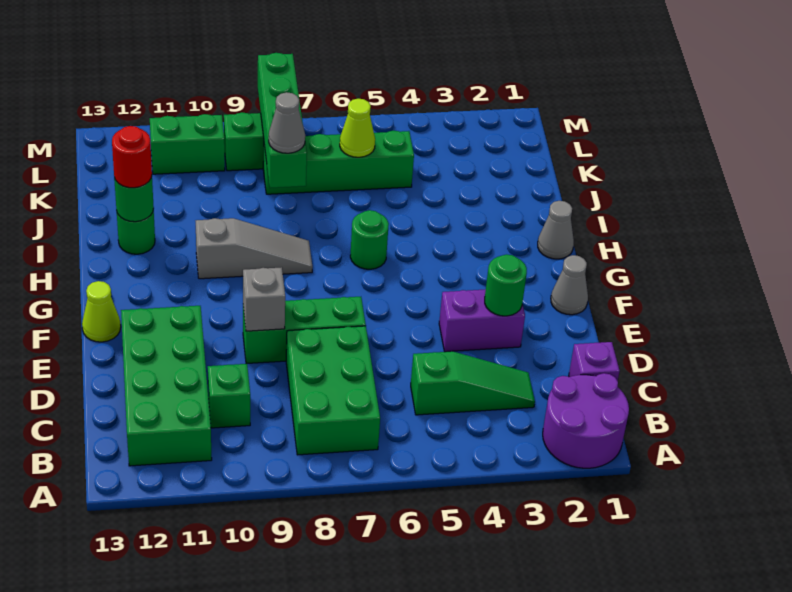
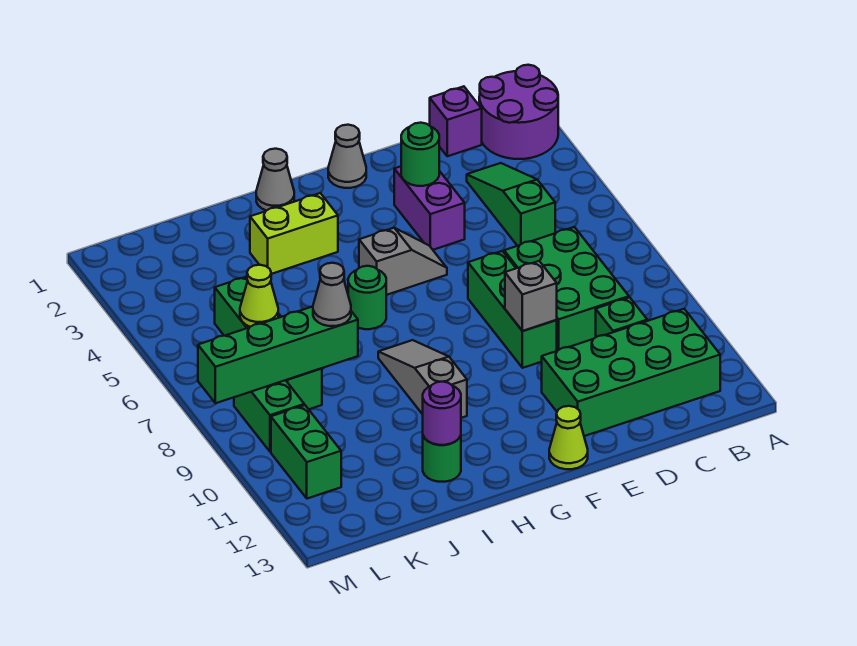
green brick B7:D8 level 1 -> green brick C7:D9 level 1
none -> grey slope F5:G5 level 1 top G
none -> lime brick H3:I3 level 1
green round brick I12 level 2 -> purple round brick I12 level 2
red round brick I12 level 3 -> none

